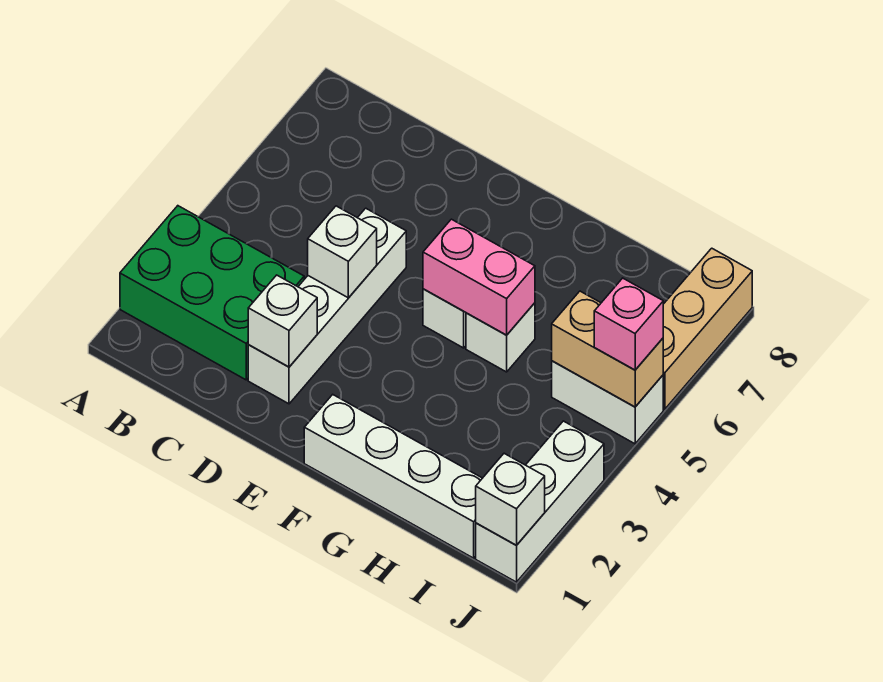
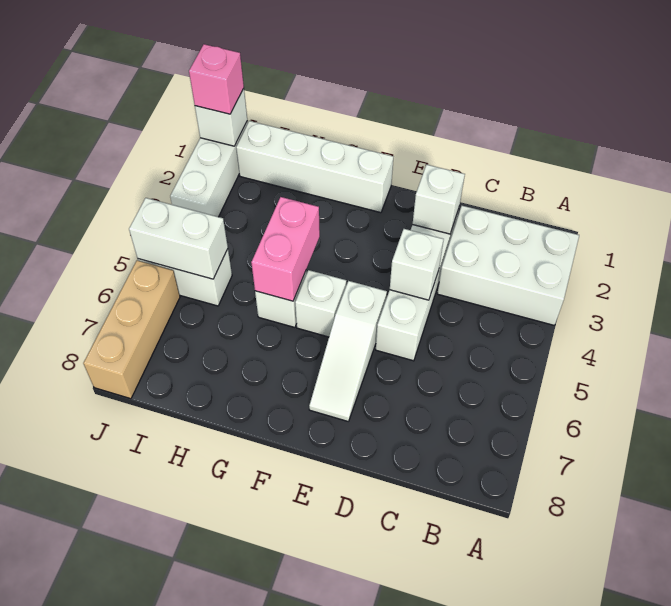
green brick A2:C3 level 1 -> white brick A2:C3 level 1
none -> white slope E5:E7 level 1 top 5
pink brick F5:G5 level 2 -> pink brick G4:G5 level 2
tan brick I5:J5 level 2 -> white brick I5:J5 level 2
pink brick J5 level 3 -> pink brick J1 level 3

